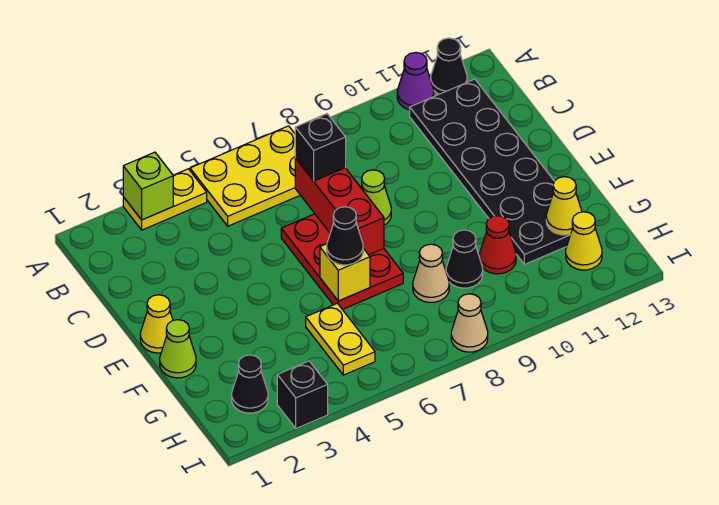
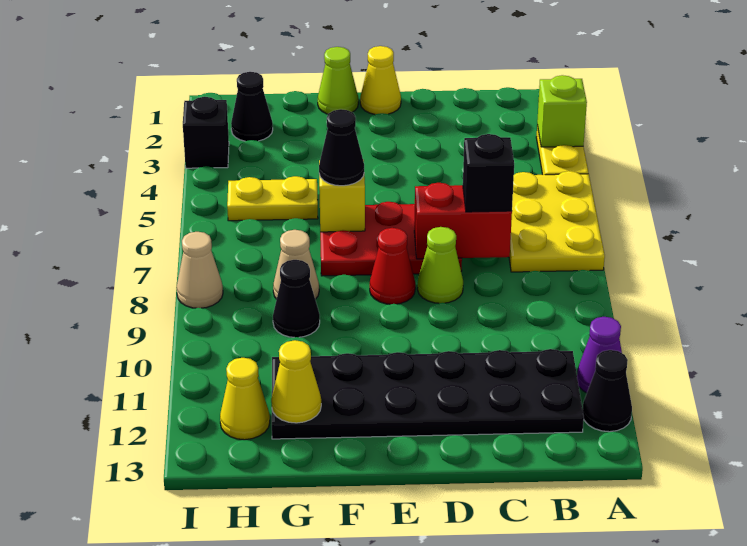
red brick C7:E7 level 2 -> red brick C7:D7 level 2
red cone G10 level 1 -> red cone E8 level 1

